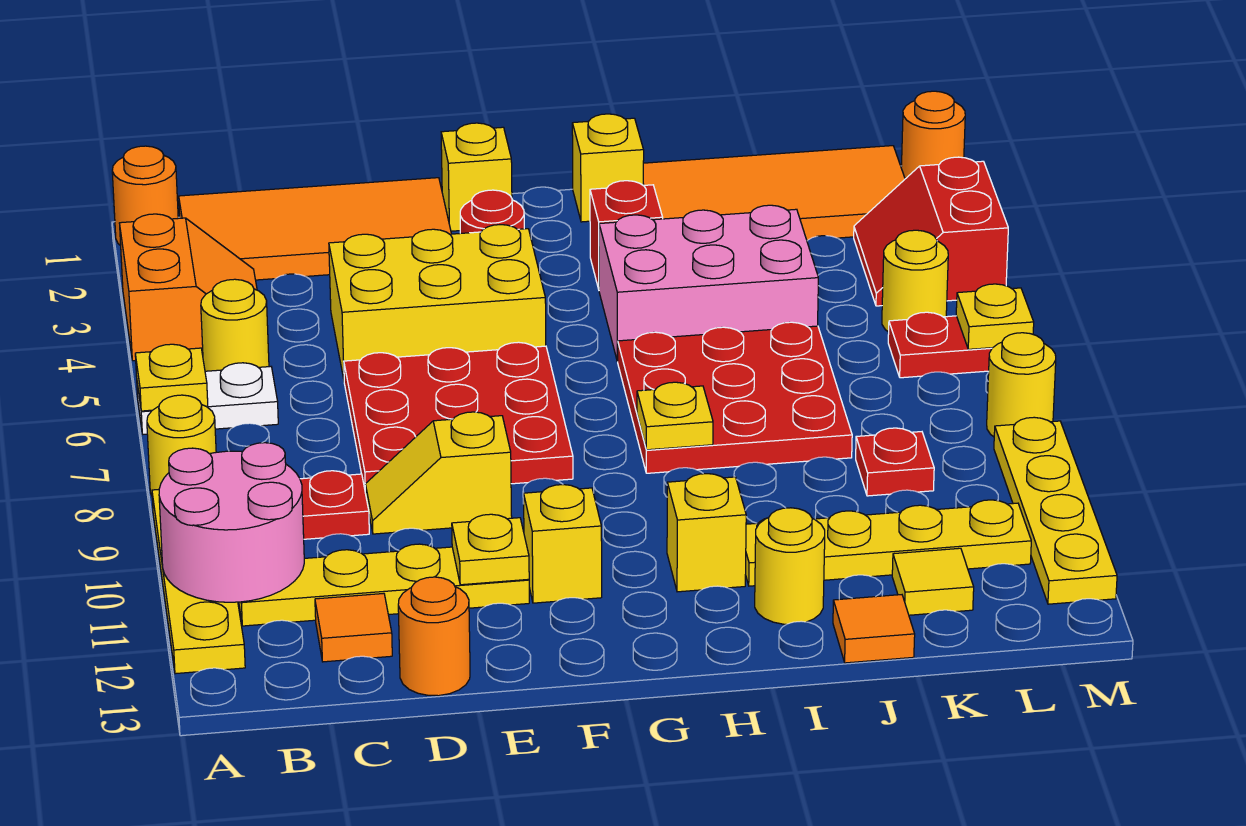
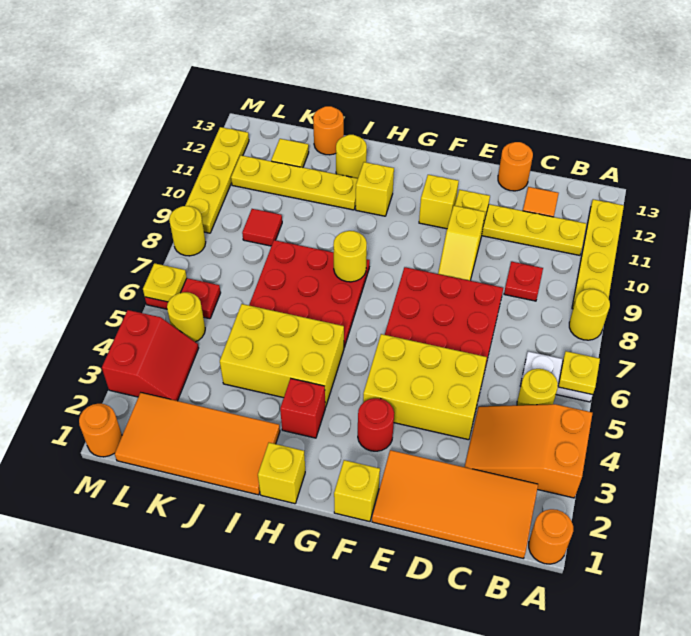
orange slope A3:B4 level 1 top A -> orange slope A3:C4 level 1 top A
pink round brick A10:B11 level 2 -> none
yellow slope D9:E9 level 1 top E -> yellow slope E9:E10 level 1 top 10
pink brick H4:J5 level 1 -> yellow brick H4:J5 level 1
yellow plate H8 level 2 -> yellow round brick H8 level 2
orange tile J13 level 1 -> orange round brick J13 level 1
red plate K9 level 1 -> red tile K9 level 1

